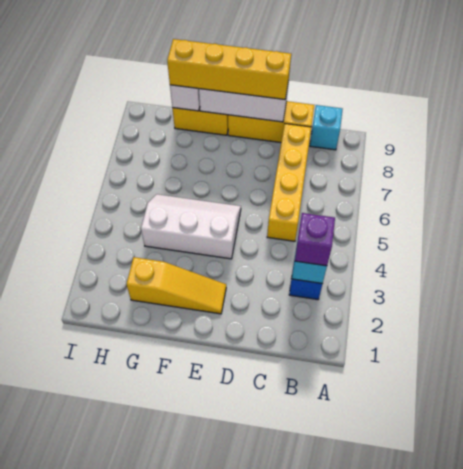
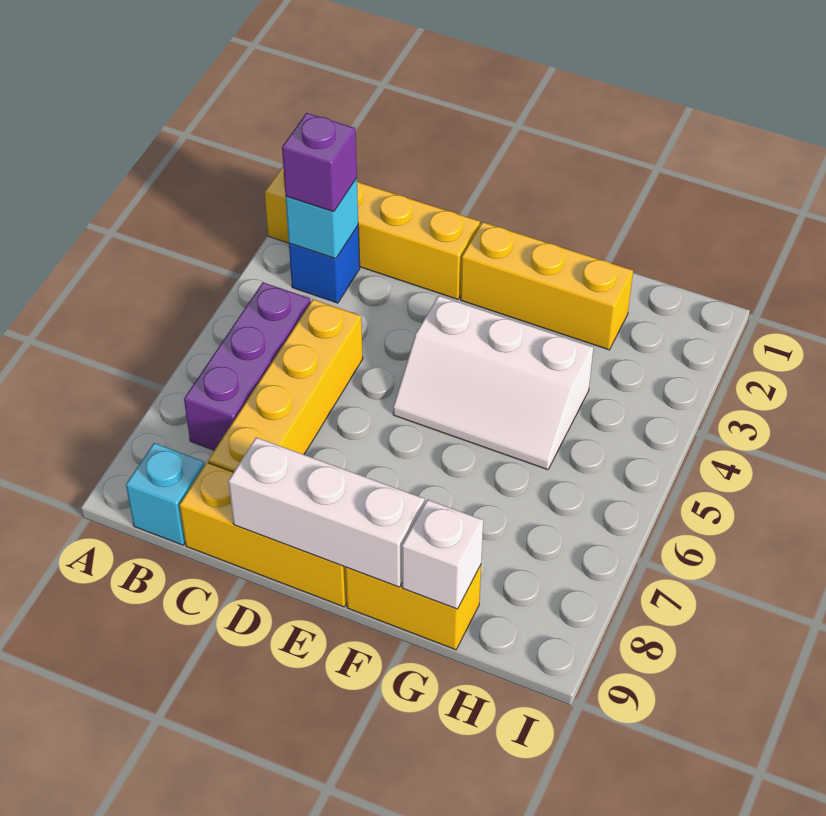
none -> purple brick B5:B7 level 1
yellow brick D9:G9 level 3 -> yellow brick A2:D2 level 1
yellow slope E2:G2 level 1 top G -> yellow brick E2:G2 level 1

